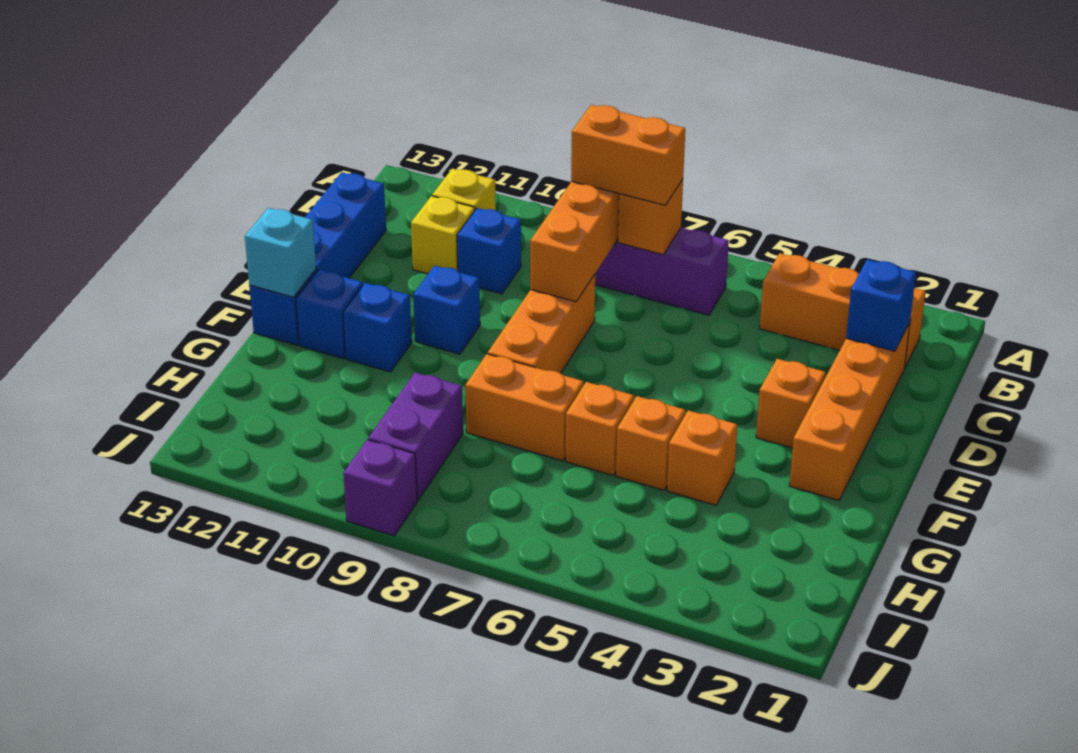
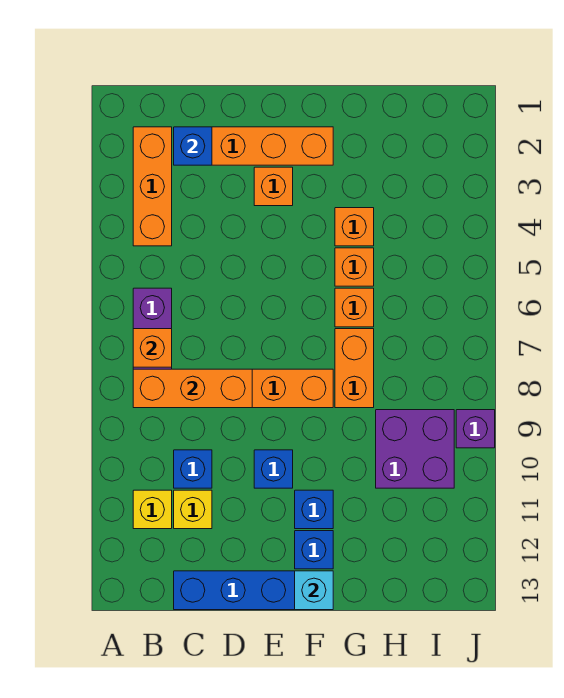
orange brick B7:B8 level 3 -> none
purple brick H9:I9 level 1 -> purple brick H9:I10 level 1

